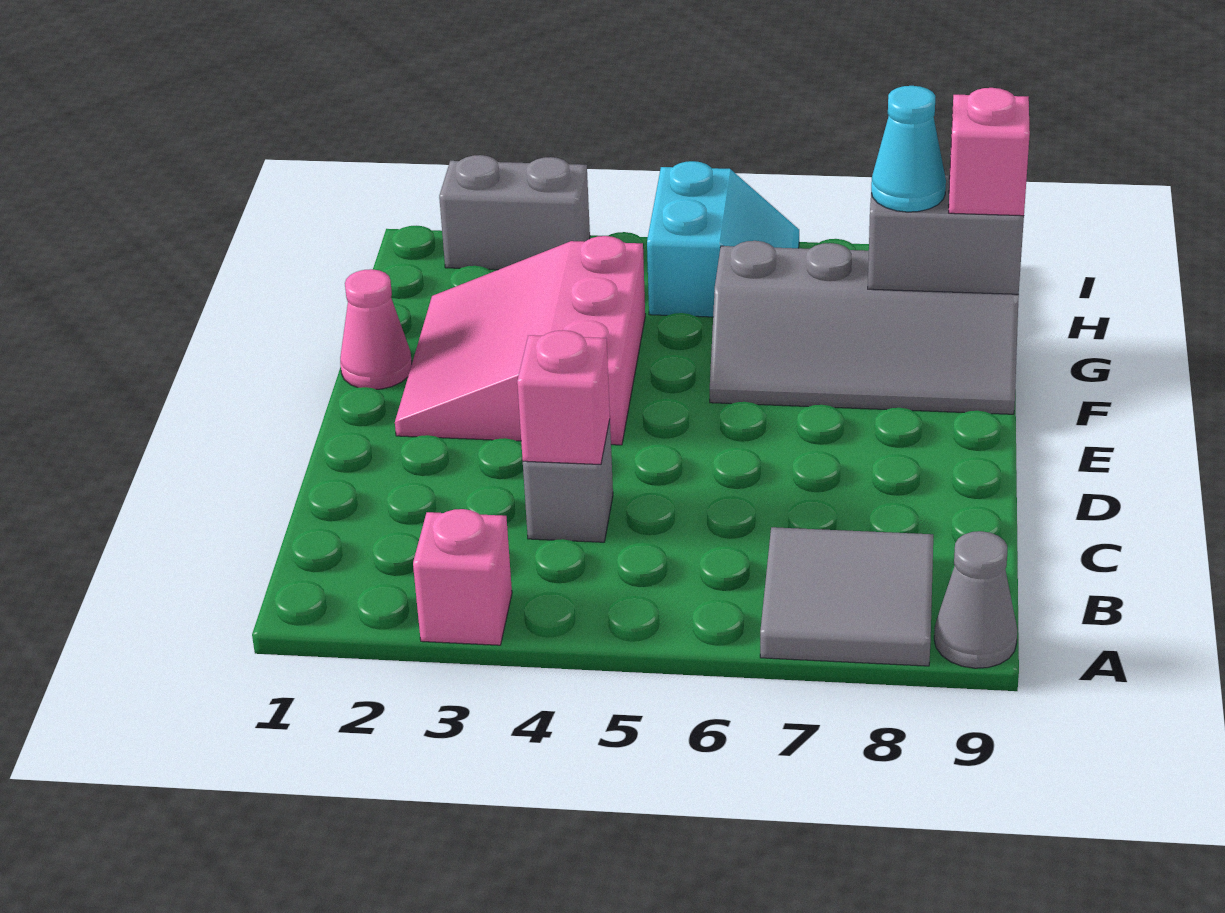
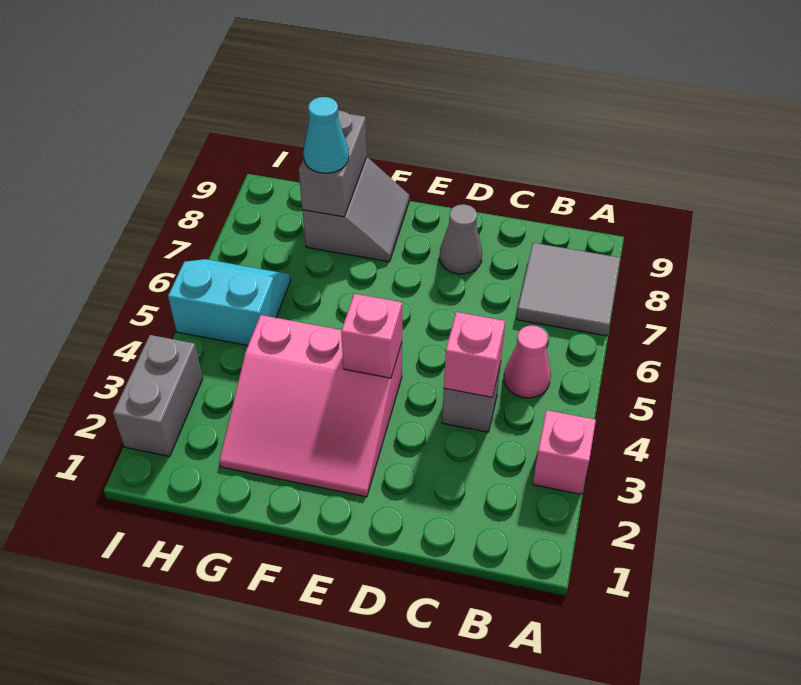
grey cone A9 level 1 -> grey cone D8 level 1
pink cone F1 level 1 -> pink cone B5 level 1
grey slope F6:G9 level 1 top G -> grey slope F8:G9 level 1 top G
pink brick G9 level 3 -> pink brick E4 level 2

